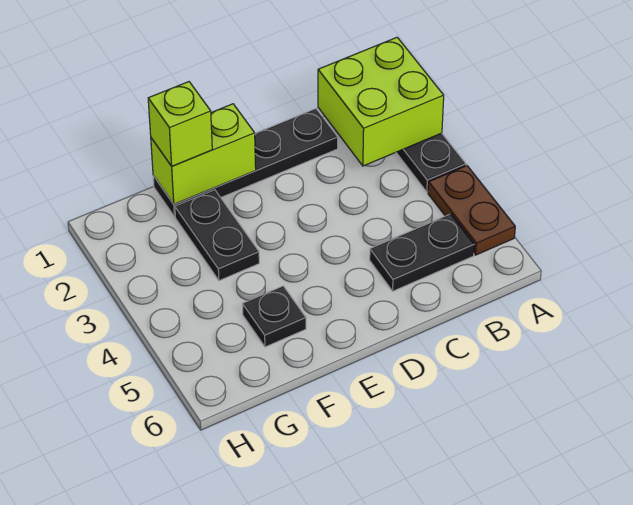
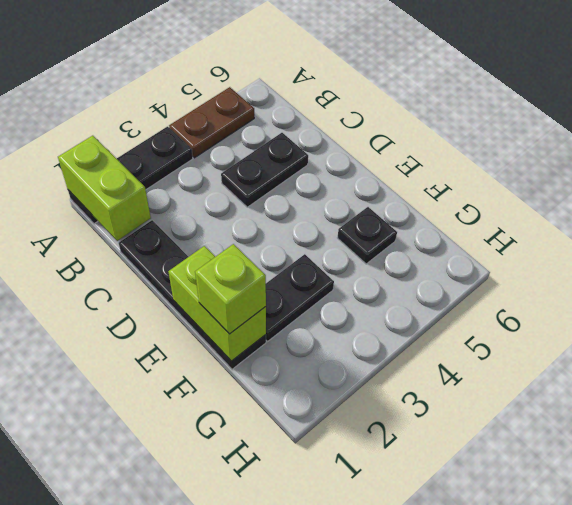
lime brick A1:B2 level 2 -> lime brick A1:B1 level 2
black plate B5:C5 level 1 -> black plate C4:C5 level 1

